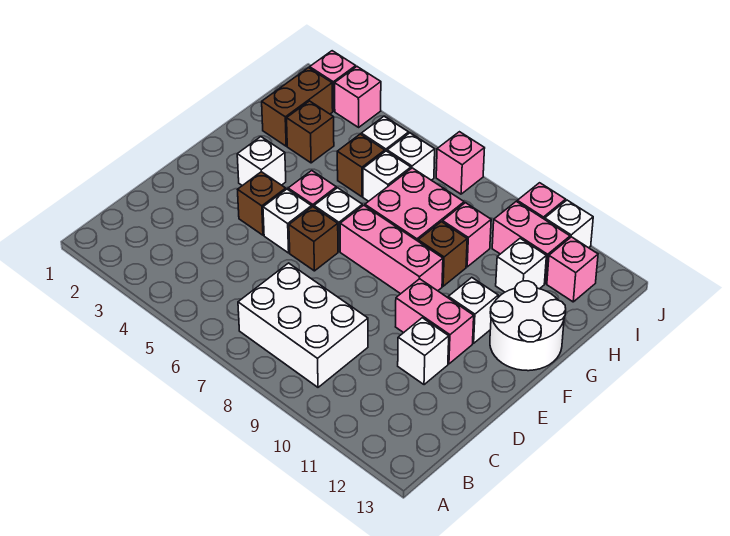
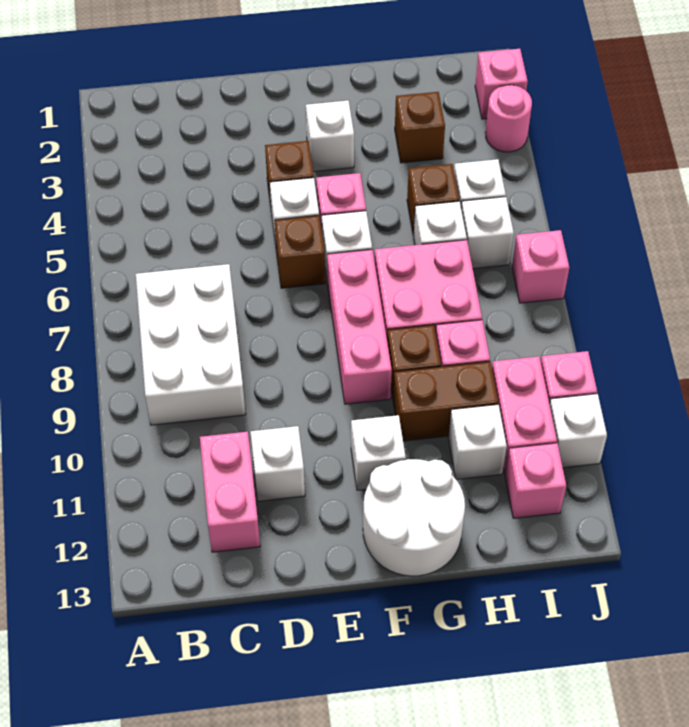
pink brick E10:E11 level 1 -> pink brick C11:C12 level 1
brown brick H2:I2 level 1 -> brown brick G10:H10 level 1
pink brick J3 level 1 -> pink round brick J3 level 1

